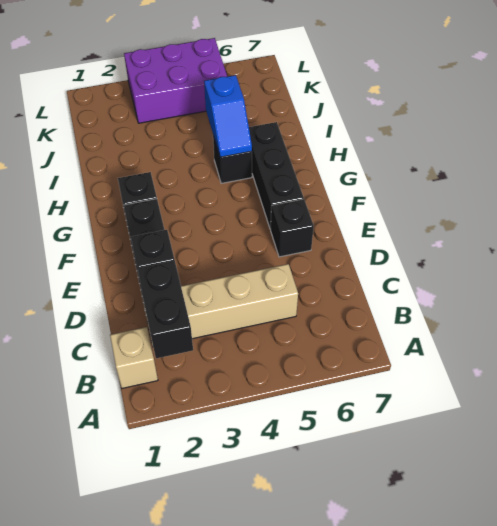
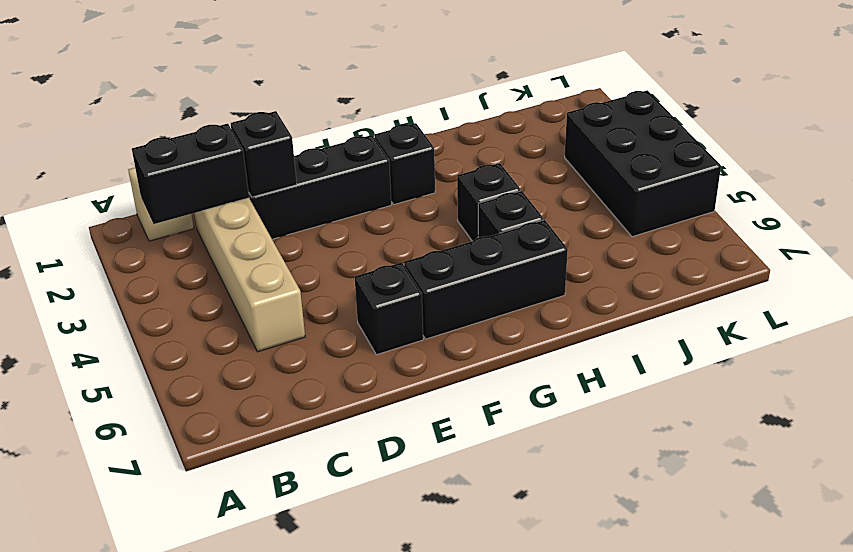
none -> black brick H4 level 1
blue slope H5:I5 level 2 top I -> none
purple brick K3:L5 level 1 -> black brick K3:L5 level 1

